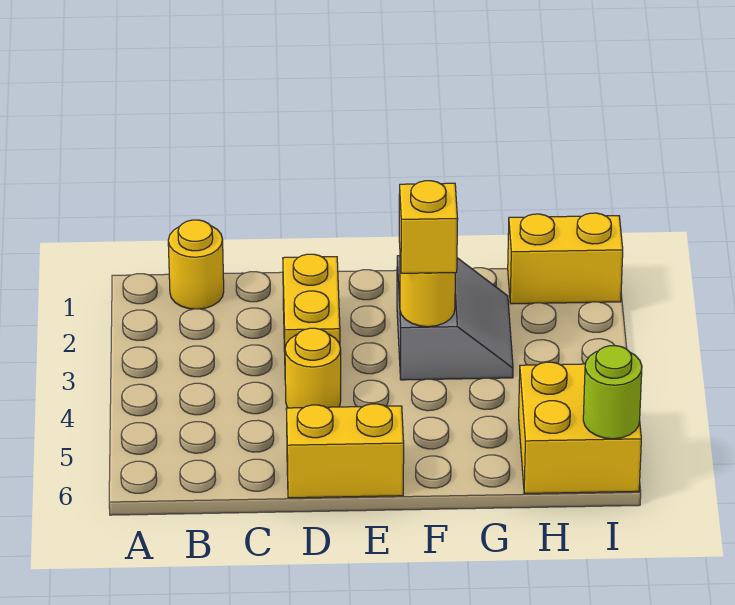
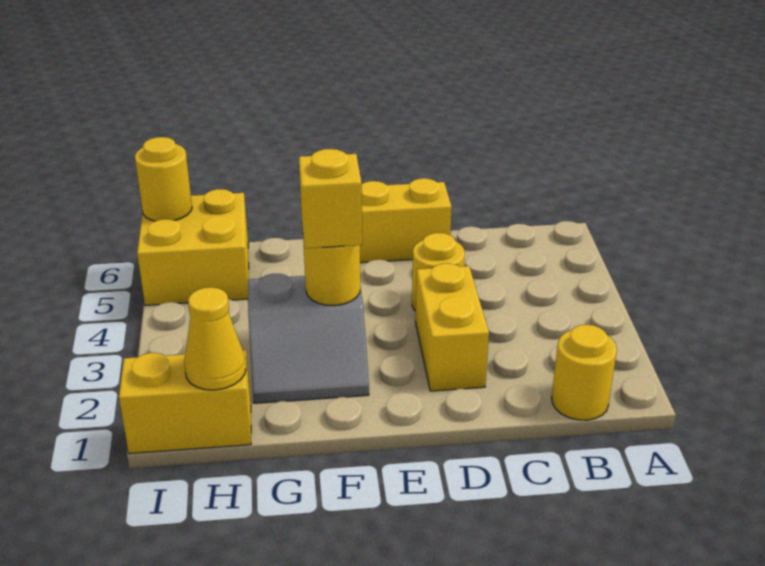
grey slope F2:G3 level 1 top F -> grey slope F2:G3 level 1 top 3
none -> yellow cone H1 level 2
lime round brick I6 level 2 -> yellow round brick I6 level 2

